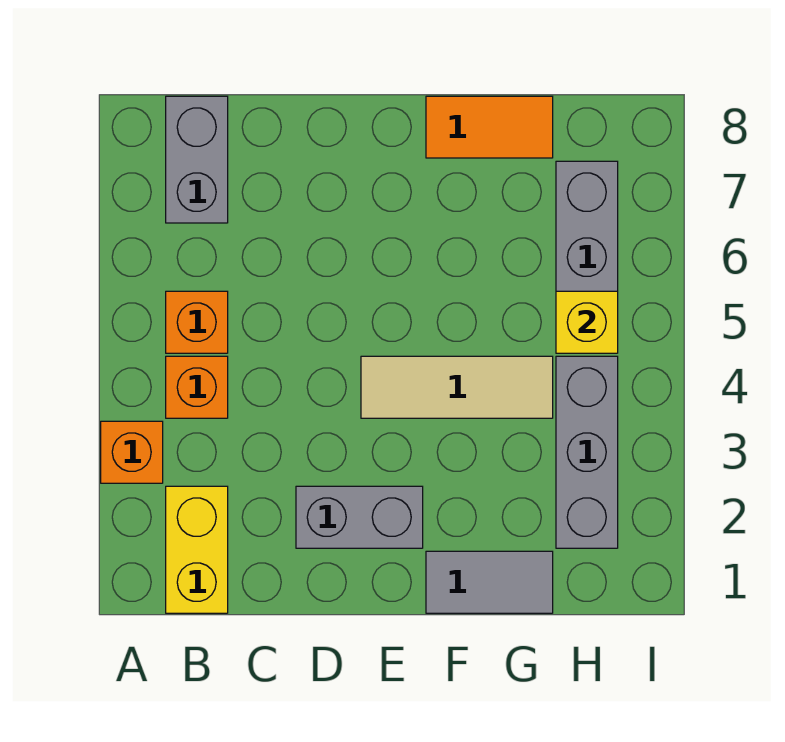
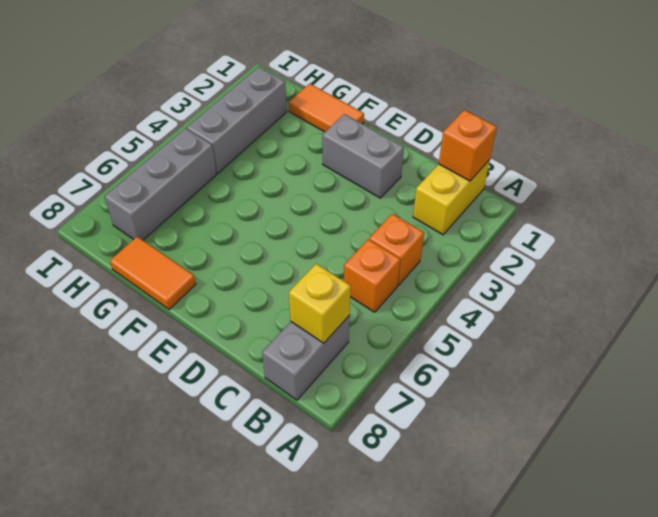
orange brick A3 level 1 -> orange brick B1 level 2
tan tile E4:G4 level 1 -> none
grey tile F1:G1 level 1 -> orange tile F1:G1 level 1
yellow brick H5 level 2 -> yellow brick B7 level 2

